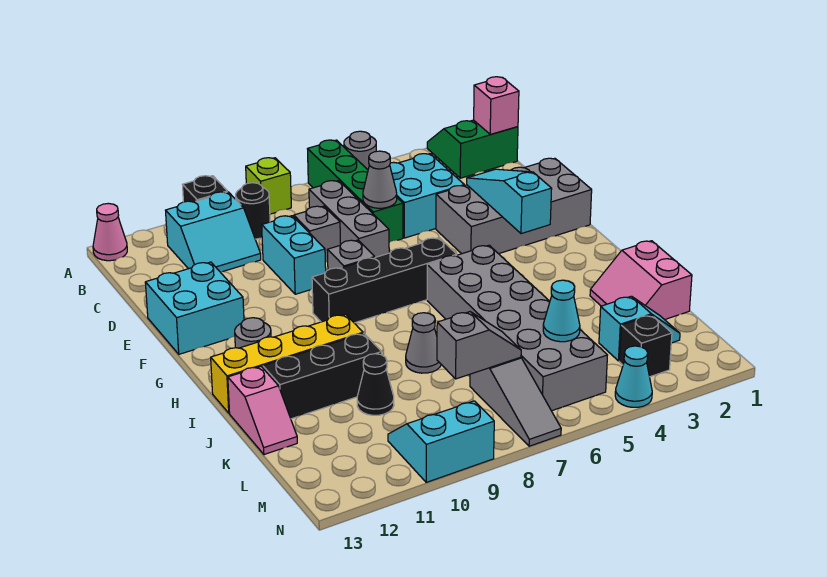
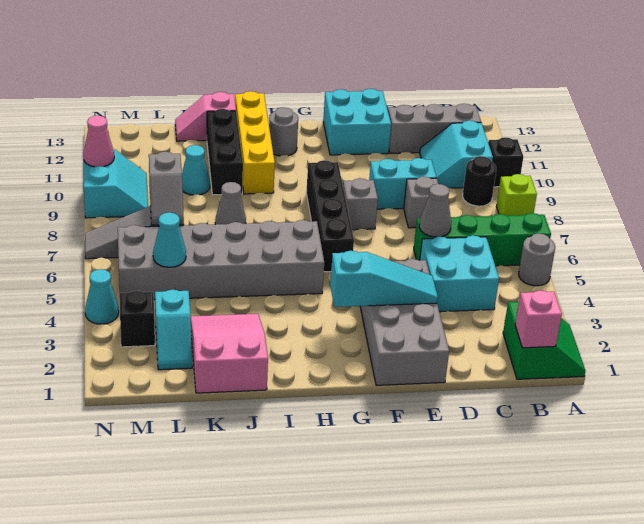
pink cone A13 level 1 -> pink cone N10 level 2
grey brick C7:E7 level 1 -> grey brick B12:D12 level 1
pink slope J1:K2 level 1 top 1 -> pink slope J1:K3 level 1 top 1
black cone K10 level 1 -> cyan cone K10 level 1

